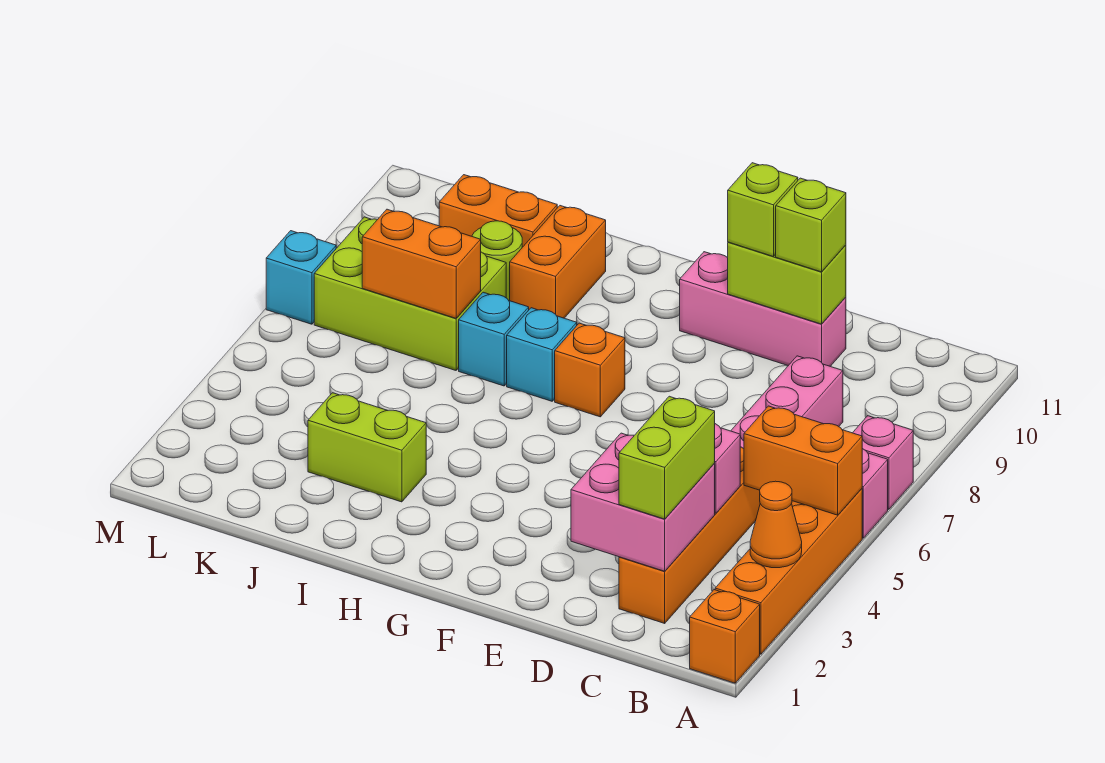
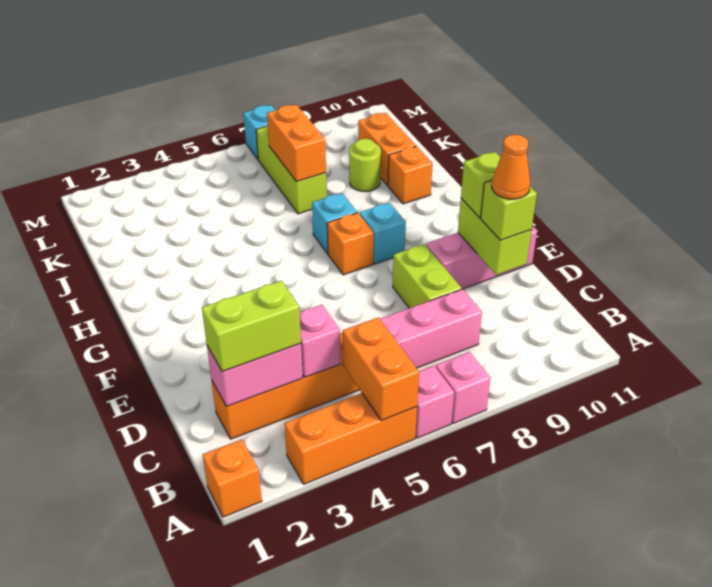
orange brick A2:A5 level 1 -> orange brick A3:A5 level 1
orange cone A3 level 2 -> orange cone D10 level 4
pink brick C2:D3 level 2 -> pink brick C2:C3 level 2
pink brick D10:F10 level 1 -> pink brick E9:E11 level 1
lime brick I3:J3 level 1 -> lime brick D8:E8 level 1
cyan brick I7 level 1 -> cyan brick G8 level 1
orange brick I9:I10 level 1 -> orange brick I10 level 1
lime brick J7:L8 level 1 -> lime brick J7:L7 level 1

